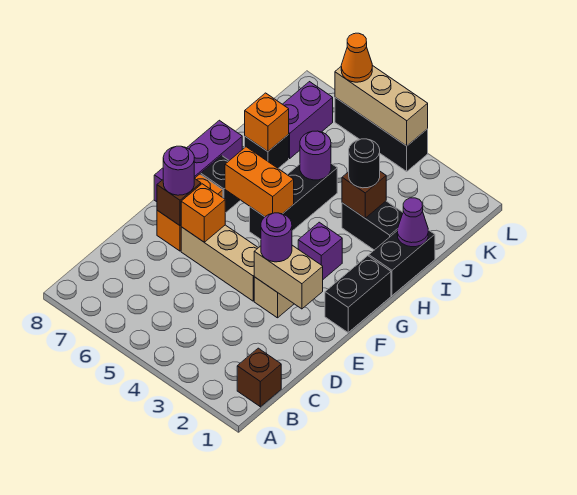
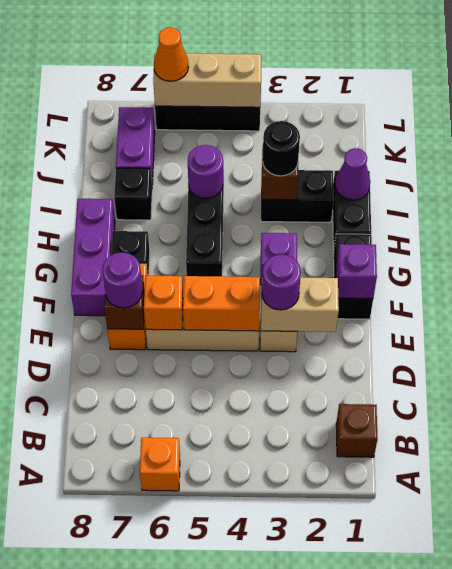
none -> purple brick F1 level 2
orange brick G5:G6 level 2 -> orange brick E4:E5 level 2
orange brick I7 level 2 -> orange brick A6 level 1

